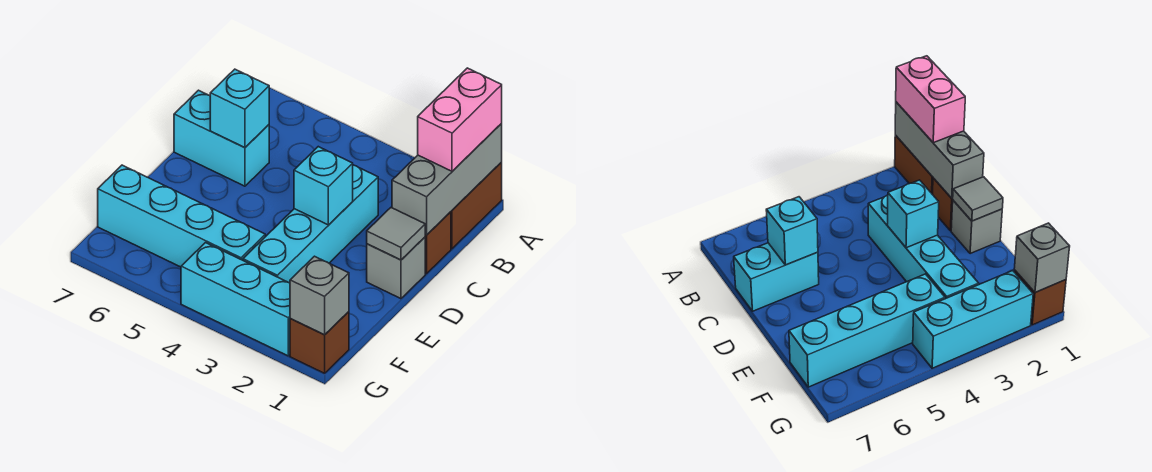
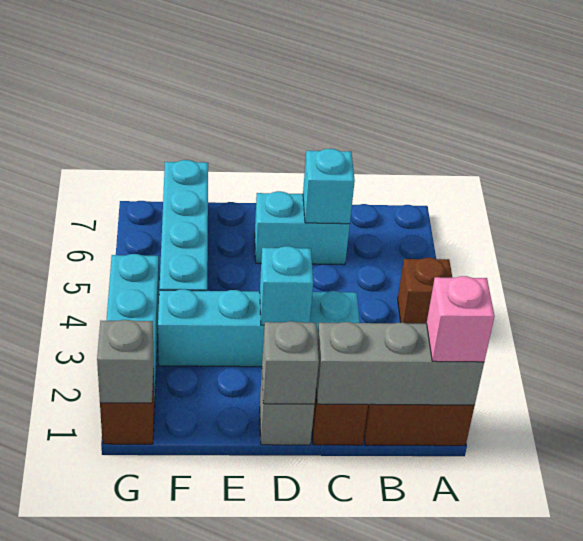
pink brick A1:B1 level 3 -> pink brick A1 level 3
none -> brown brick A4 level 1
cyan brick C6:C7 level 1 -> cyan brick C6:D6 level 1
grey tile D1 level 2 -> grey brick D1 level 2

